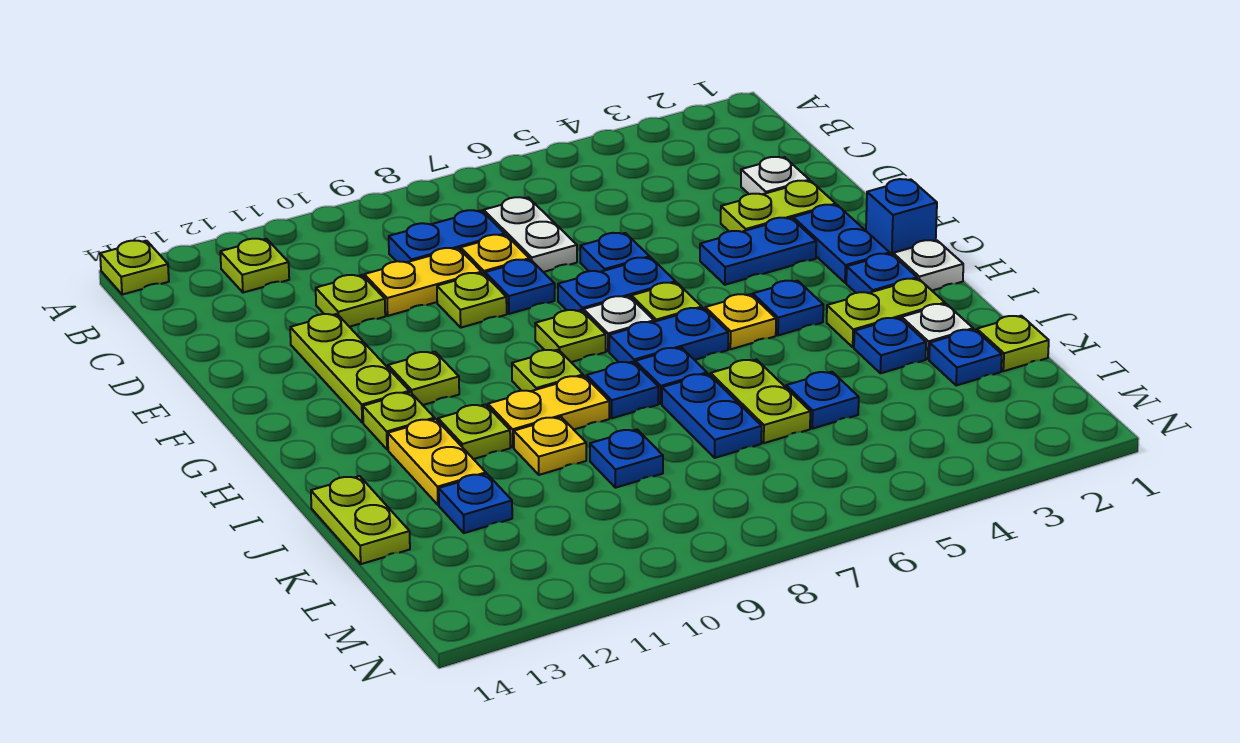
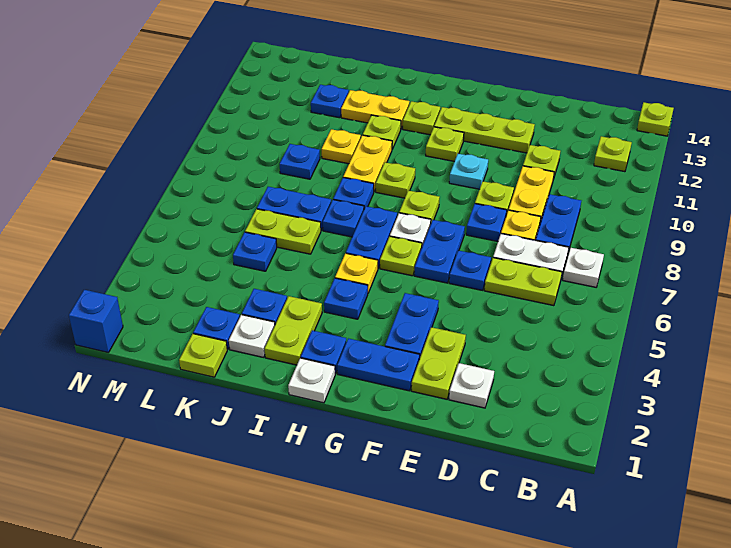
none -> white plate B7 level 1
none -> cyan plate F10 level 1
blue brick G1 level 1 -> blue brick N1 level 1
lime plate J14:K14 level 1 -> lime plate C6:D6 level 1

